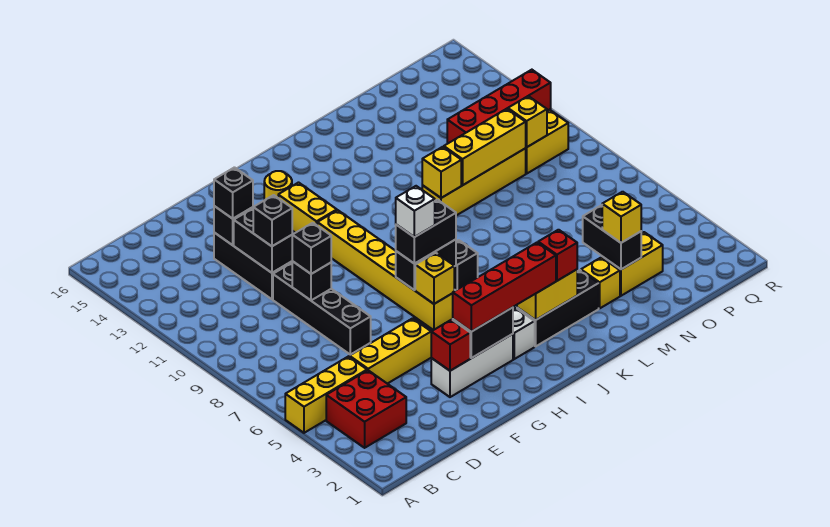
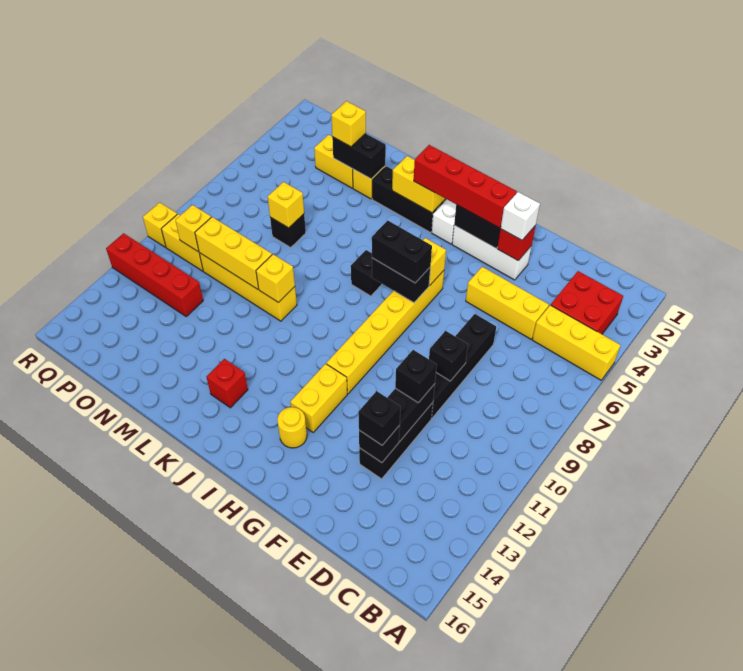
black brick E9 level 3 -> black brick N7 level 1
white brick H7 level 4 -> white brick F3 level 3
red brick K3 level 3 -> red brick K14 level 1
black brick N3:N4 level 2 -> black brick M3:N3 level 2
none -> yellow brick N7 level 2
none -> yellow brick R10 level 1

